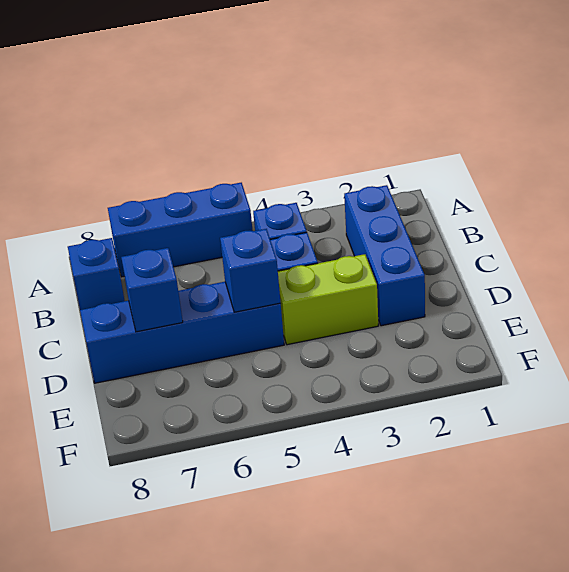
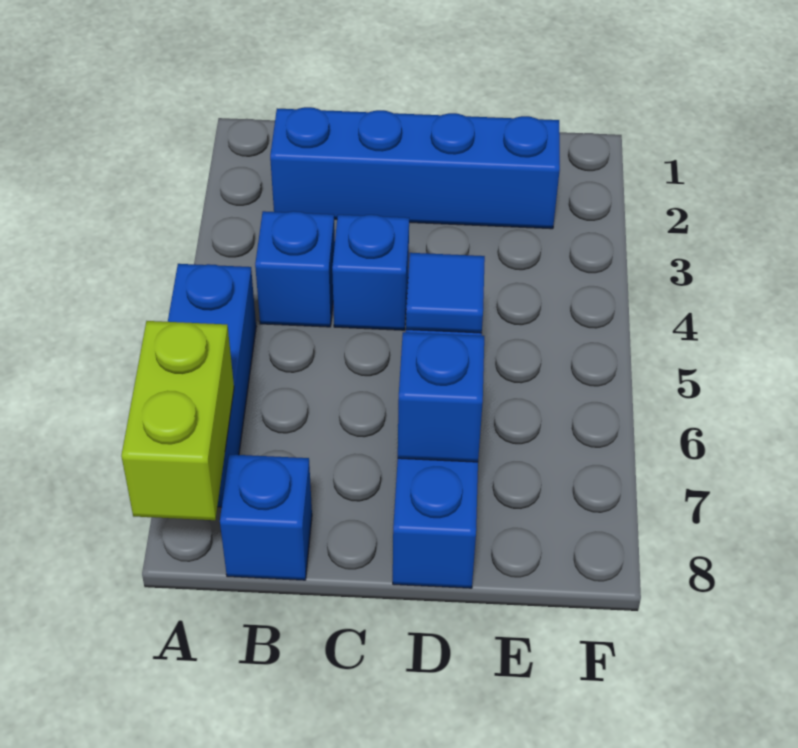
blue brick B2:D2 level 1 -> blue brick B2:E2 level 1
lime brick D3:D4 level 1 -> lime brick A7:A8 level 2
blue brick D5 level 2 -> blue tile D5 level 2

